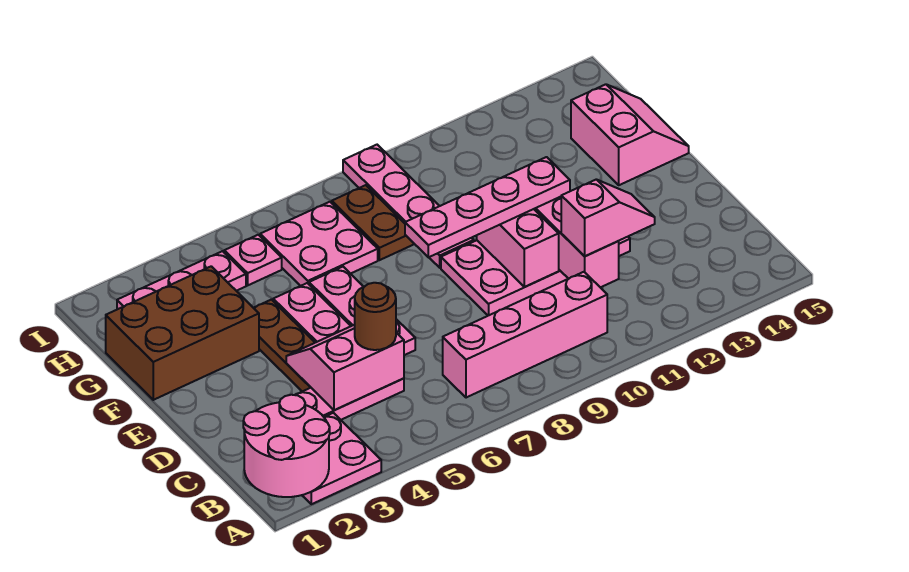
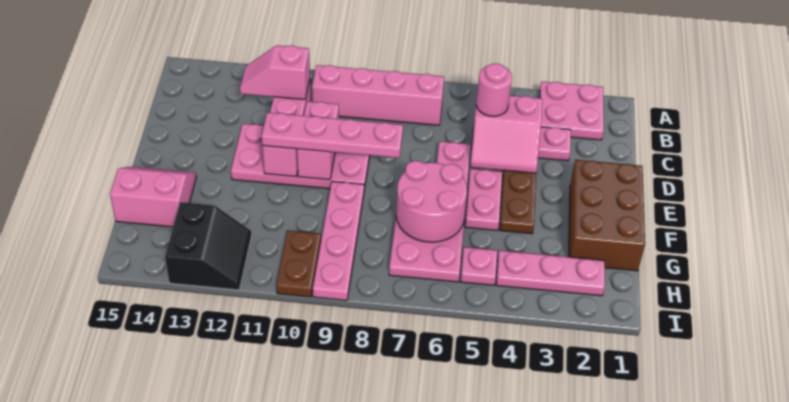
pink round brick A1:B2 level 2 -> pink round brick F6:G7 level 2
brown round brick C5 level 3 -> pink round brick C5 level 3
brown brick F1:G3 level 1 -> brown brick E1:G2 level 1
pink slope F14:G15 level 1 top 14 -> pink slope F14:G15 level 1 top G
brown plate G8:H8 level 1 -> brown plate H10:I10 level 1
none -> black slope H12:I13 level 1 top 13

